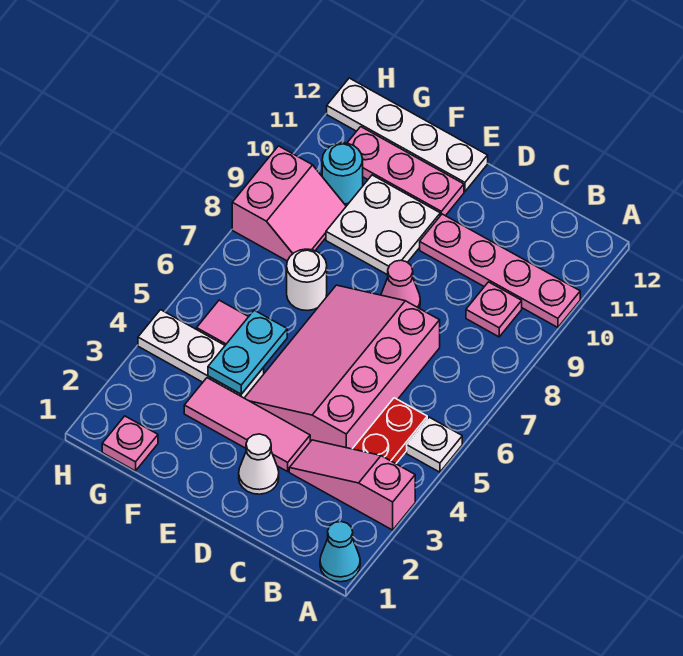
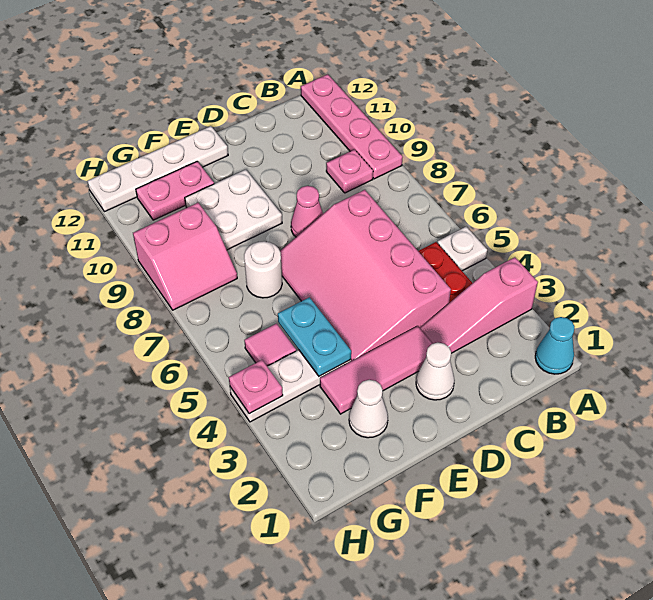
pink plate A10:D10 level 1 -> pink plate A9:A12 level 1
pink plate E11:G11 level 1 -> pink plate F11:G11 level 1
none -> white cone F2 level 1
pink plate G1 level 1 -> pink plate H4 level 2
pink slope G8:H9 level 1 top H -> pink slope G8:H9 level 1 top 9
cyan round brick G10 level 1 -> none

